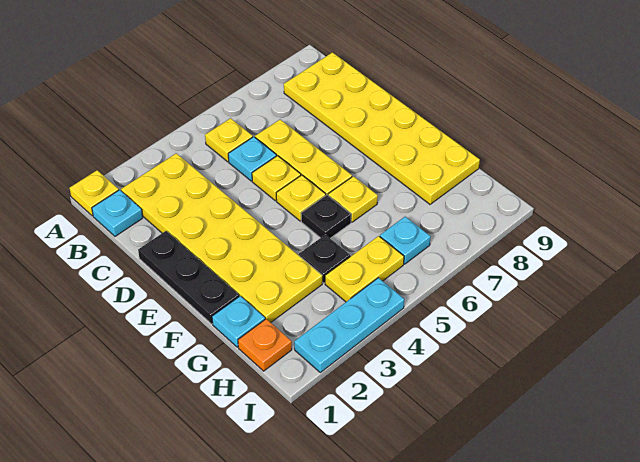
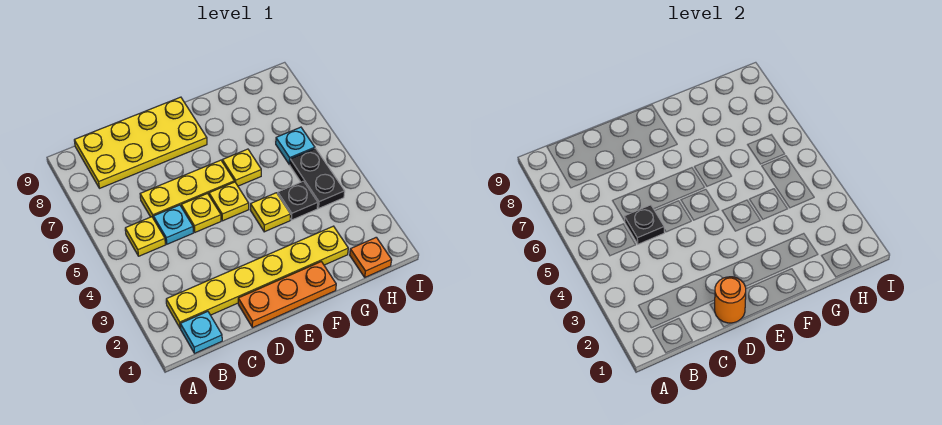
yellow plate A1 level 1 -> yellow plate F4 level 1
yellow plate B2:G3 level 1 -> yellow plate B2:G2 level 1
yellow plate B8:G9 level 1 -> yellow plate B8:E9 level 1
black plate D1:F1 level 1 -> orange plate D1:F1 level 1
none -> orange round brick D1 level 2
black plate F5 level 1 -> black plate C5 level 2
cyan plate G1 level 1 -> none
yellow plate H4:H5 level 1 -> black plate H4:H5 level 1
cyan plate I2:I4 level 1 -> none

